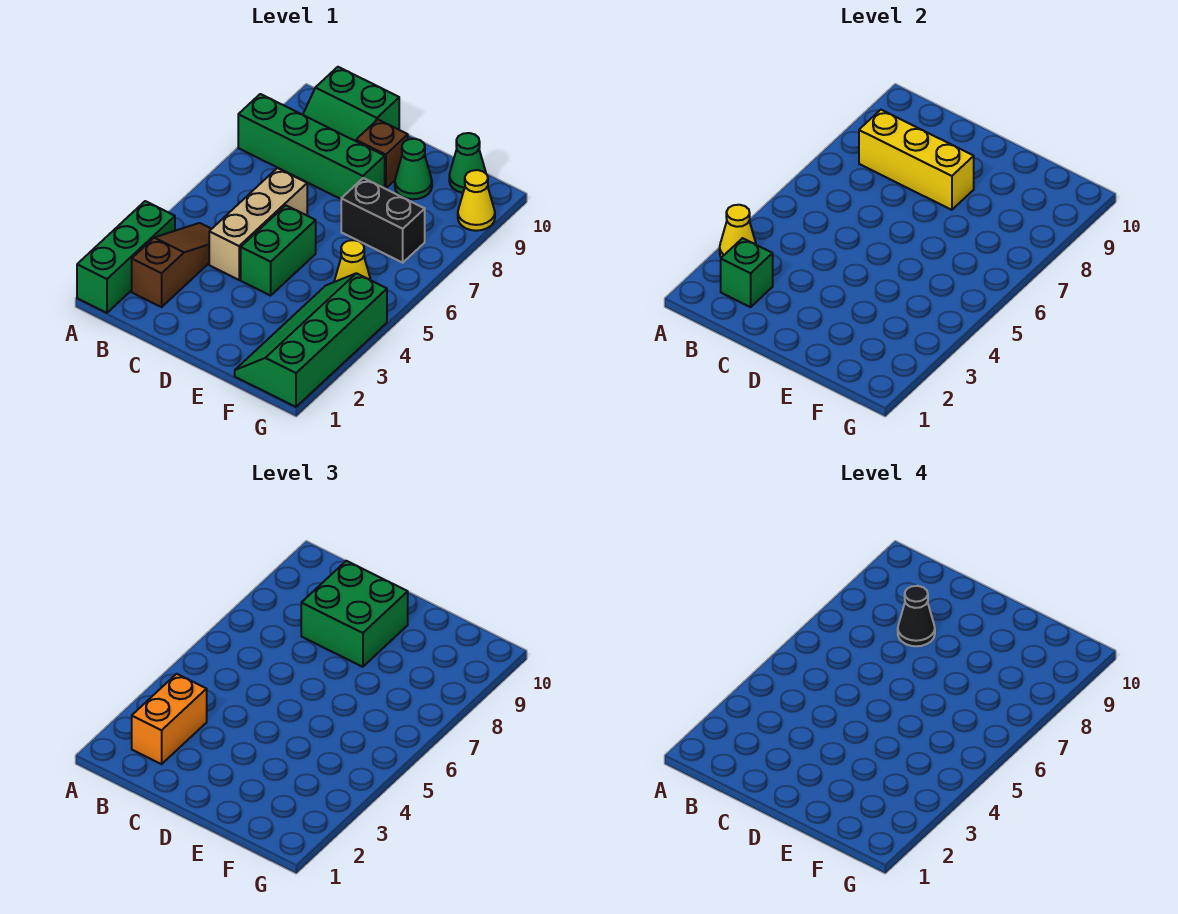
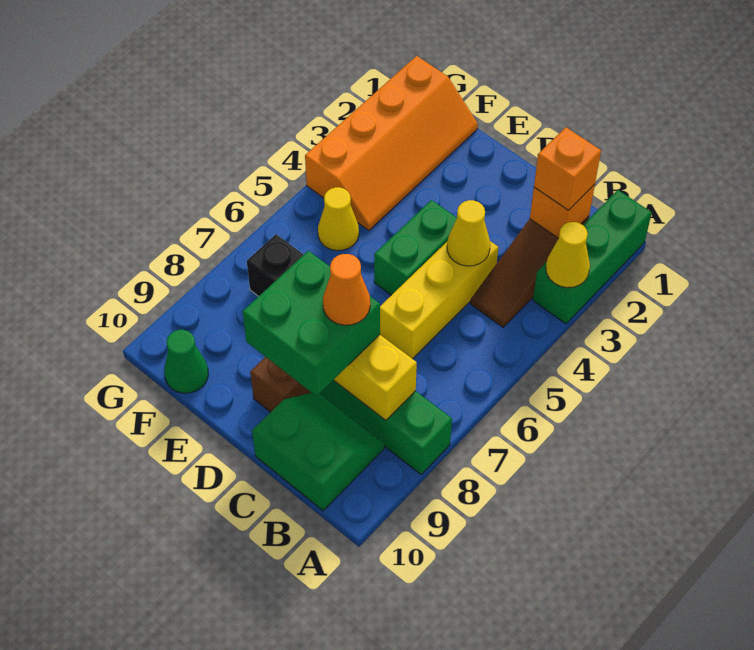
green brick B2 level 2 -> orange brick B2 level 2
orange brick B2:B3 level 3 -> orange brick B2 level 3
tan brick C4:C6 level 1 -> yellow brick C4:C6 level 1
black cone C8 level 4 -> orange cone C8 level 4
green cone E9 level 1 -> none
green slope F1:G4 level 1 top G -> orange slope F1:G4 level 1 top G
yellow cone G9 level 1 -> yellow cone C4 level 2

